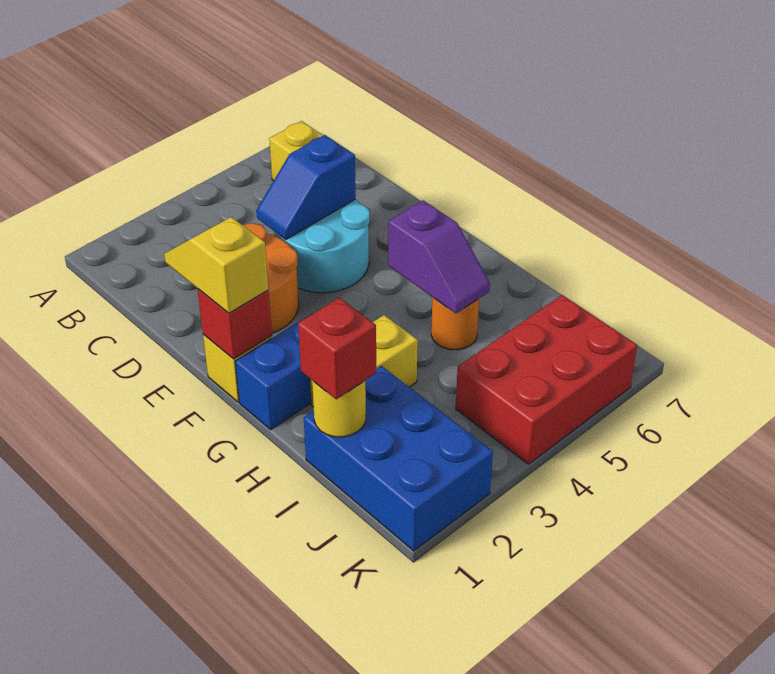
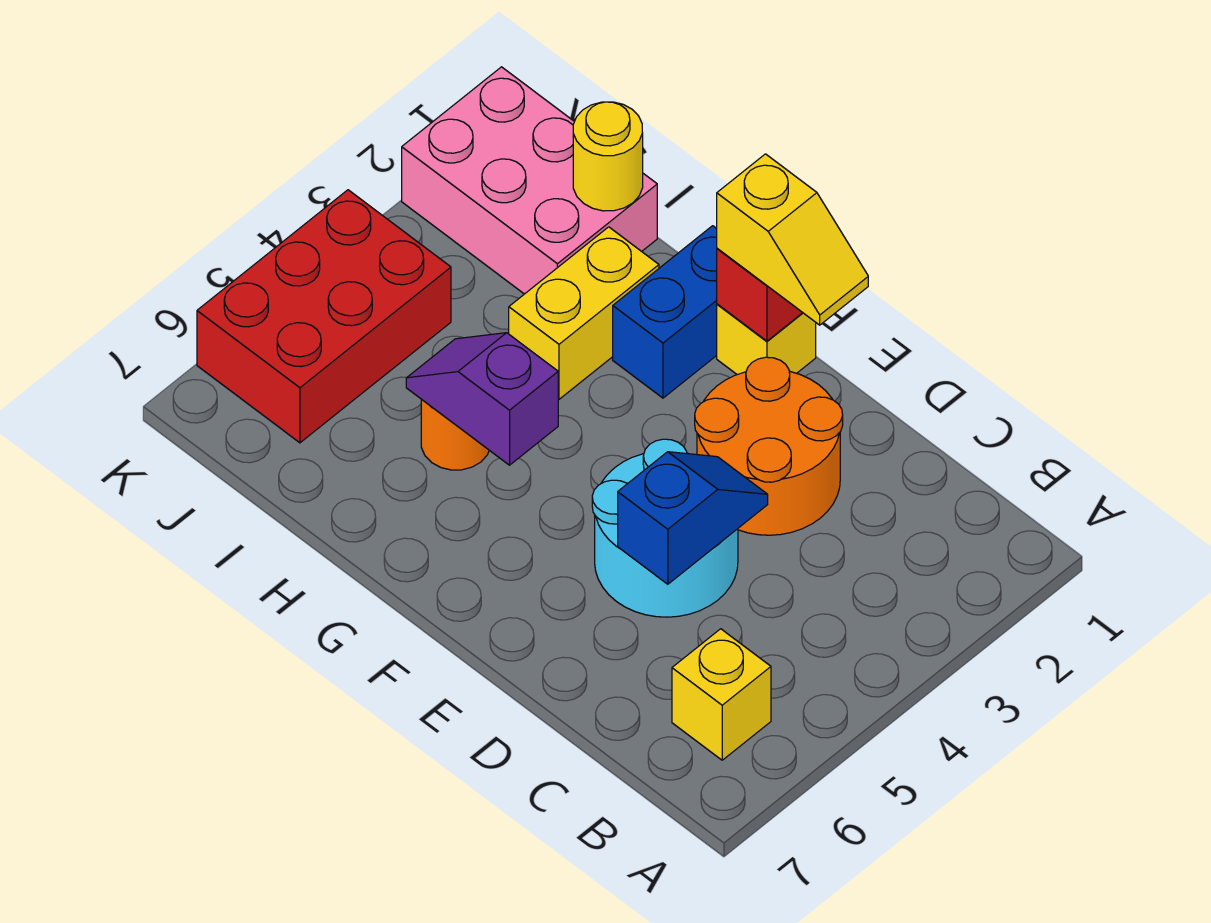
blue brick I1:K2 level 1 -> pink brick I1:K2 level 1
red brick I1 level 3 -> none

